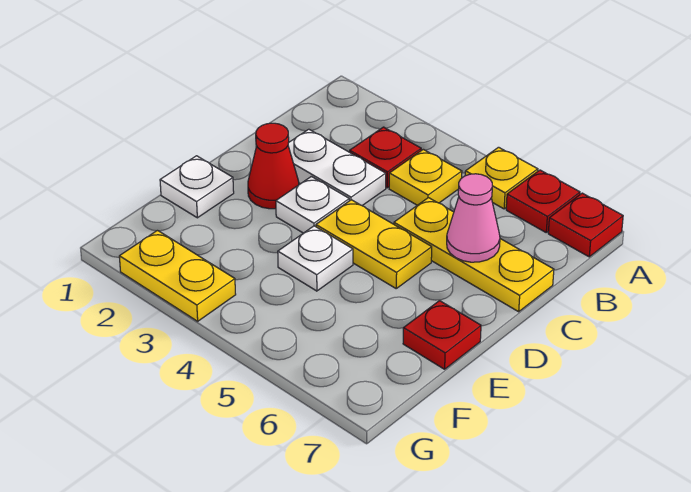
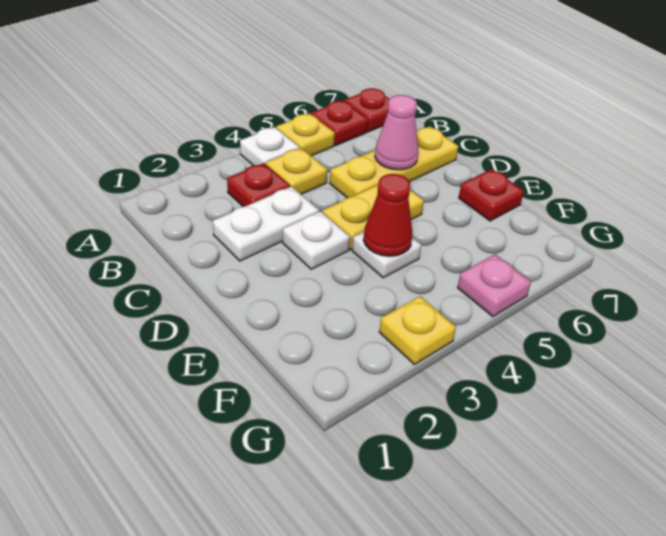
red cone D2 level 1 -> red cone E4 level 2
white plate E1 level 1 -> white plate A4 level 1
yellow plate G2:G3 level 1 -> yellow plate G3 level 1
none -> pink plate G5 level 1

